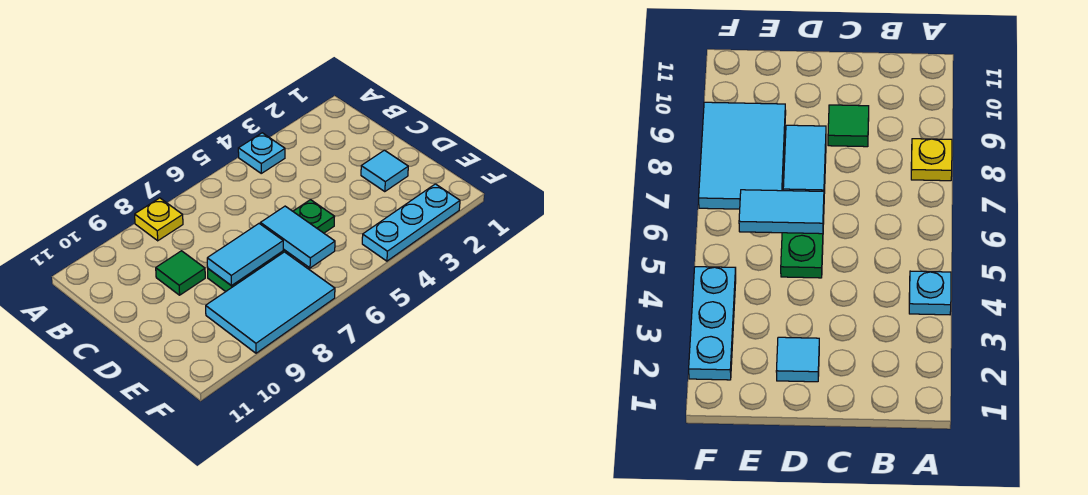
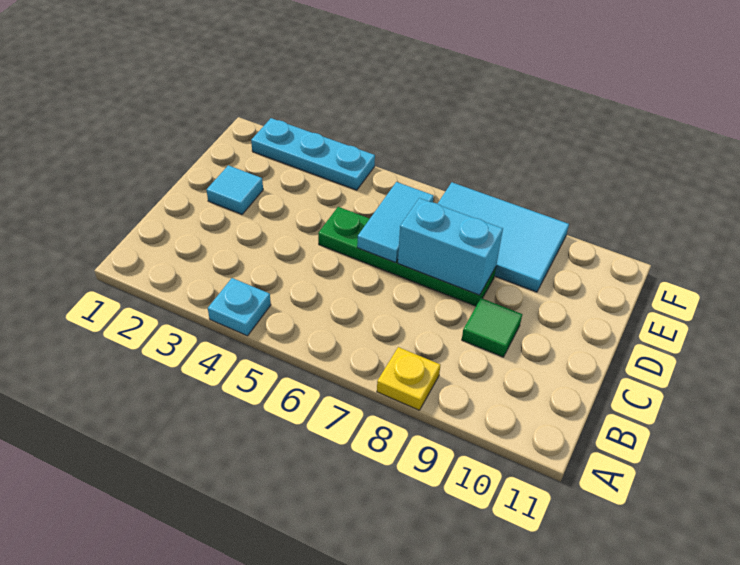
cyan tile D7:D8 level 2 -> cyan brick D7:D8 level 2

